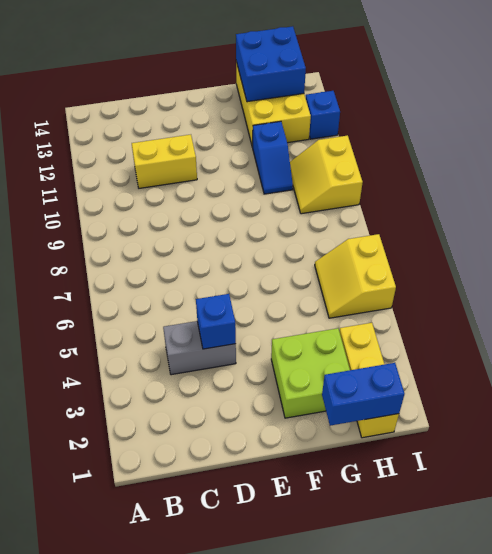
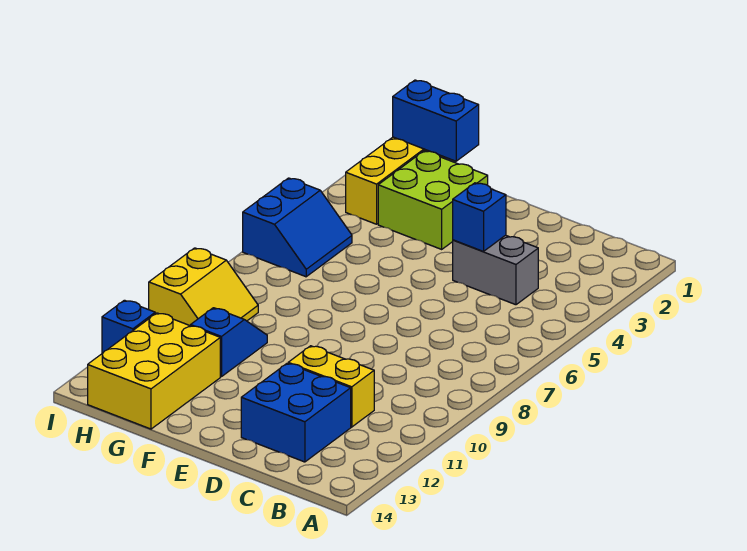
blue brick G13:H14 level 2 -> blue brick C12:D13 level 1
yellow slope H5:I6 level 1 top I -> blue slope H5:I6 level 1 top I

